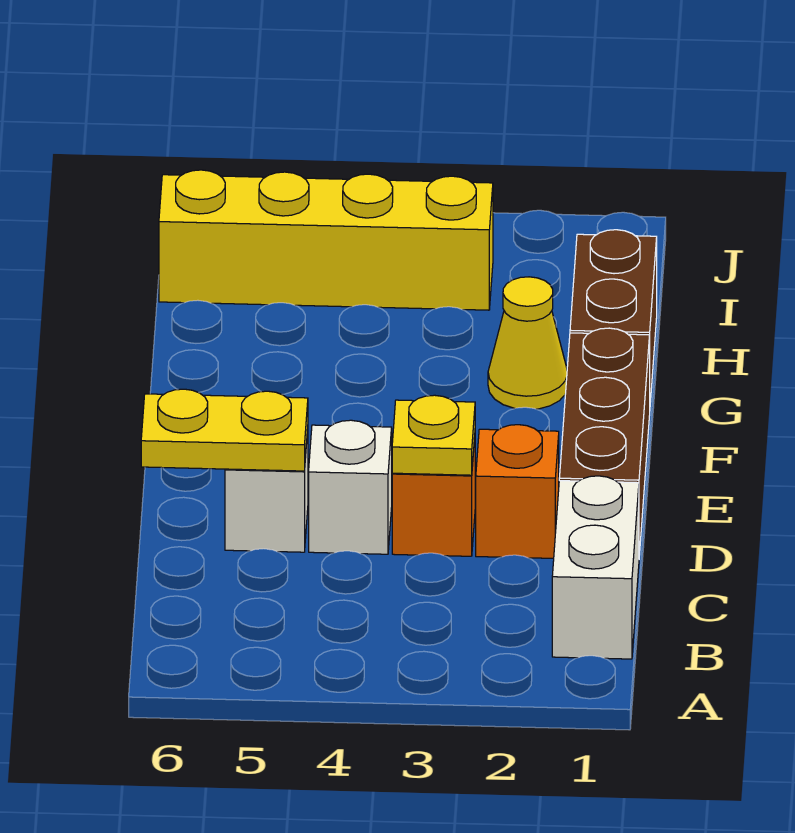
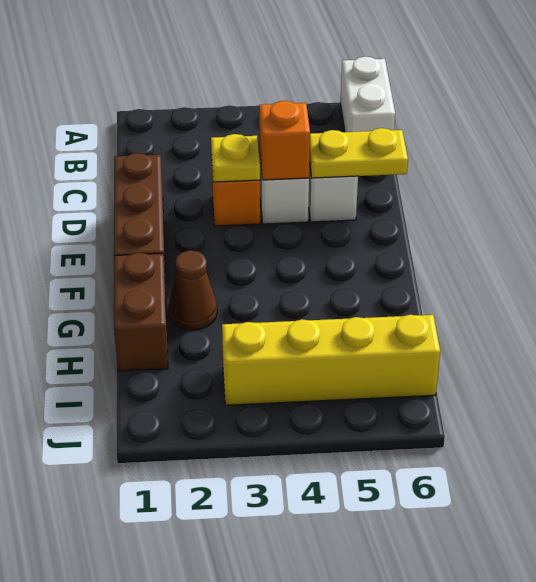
white brick B1:C1 level 1 -> white brick A6:B6 level 1
orange brick D2 level 1 -> orange brick D4 level 2
yellow cone G2 level 1 -> brown cone G2 level 1

